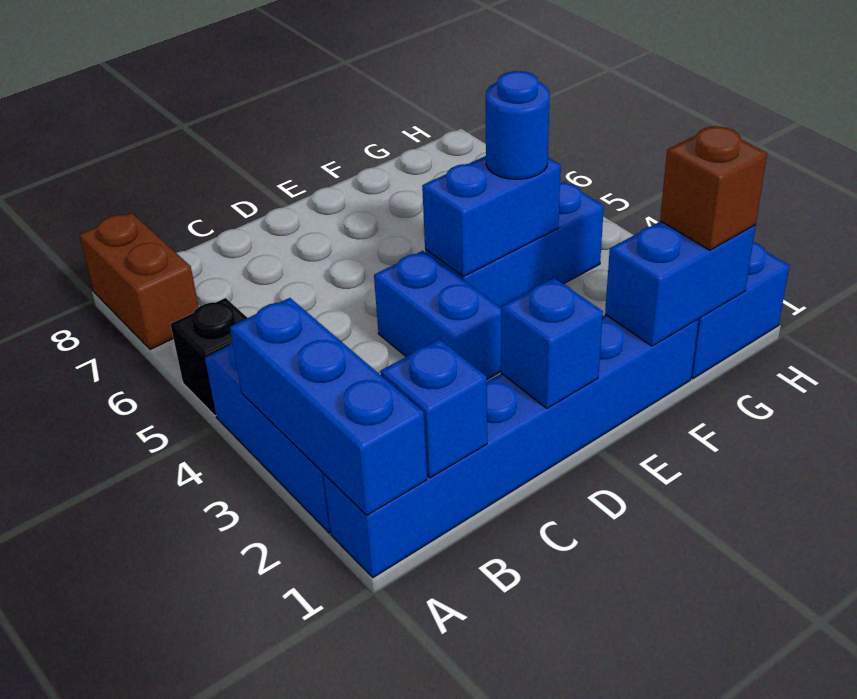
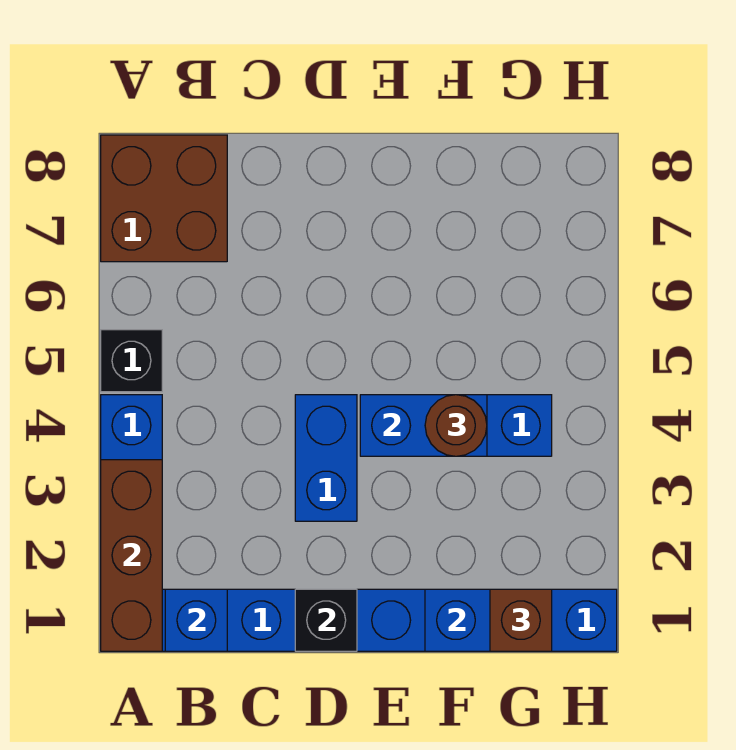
blue brick A1:A3 level 2 -> brown brick A1:A3 level 2
brown brick A7:A8 level 1 -> brown brick A7:B8 level 1
blue brick D1 level 2 -> black brick D1 level 2
blue round brick F4 level 3 -> brown round brick F4 level 3

